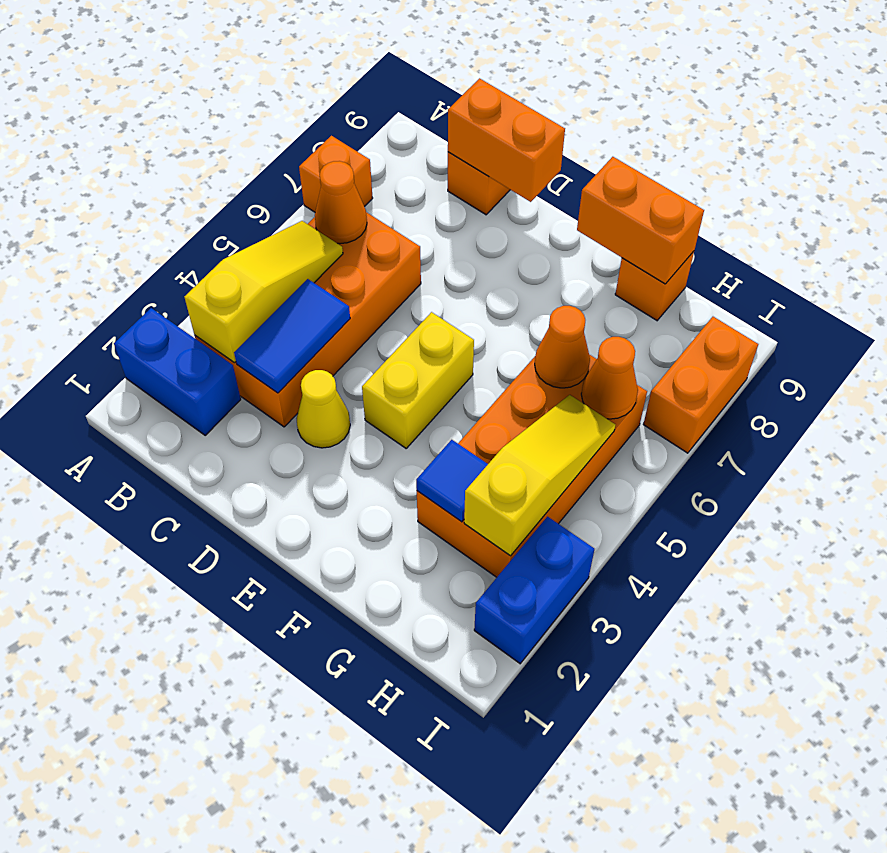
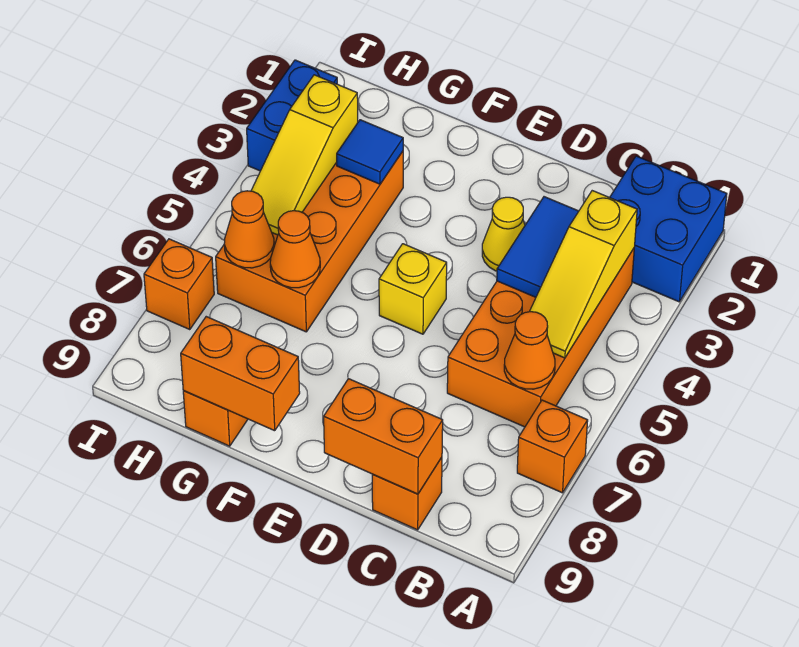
blue brick A2:B2 level 1 -> blue brick A1:B2 level 1
yellow brick E4:E5 level 1 -> yellow brick E5 level 1
orange brick I7:I8 level 1 -> orange brick I7 level 1

